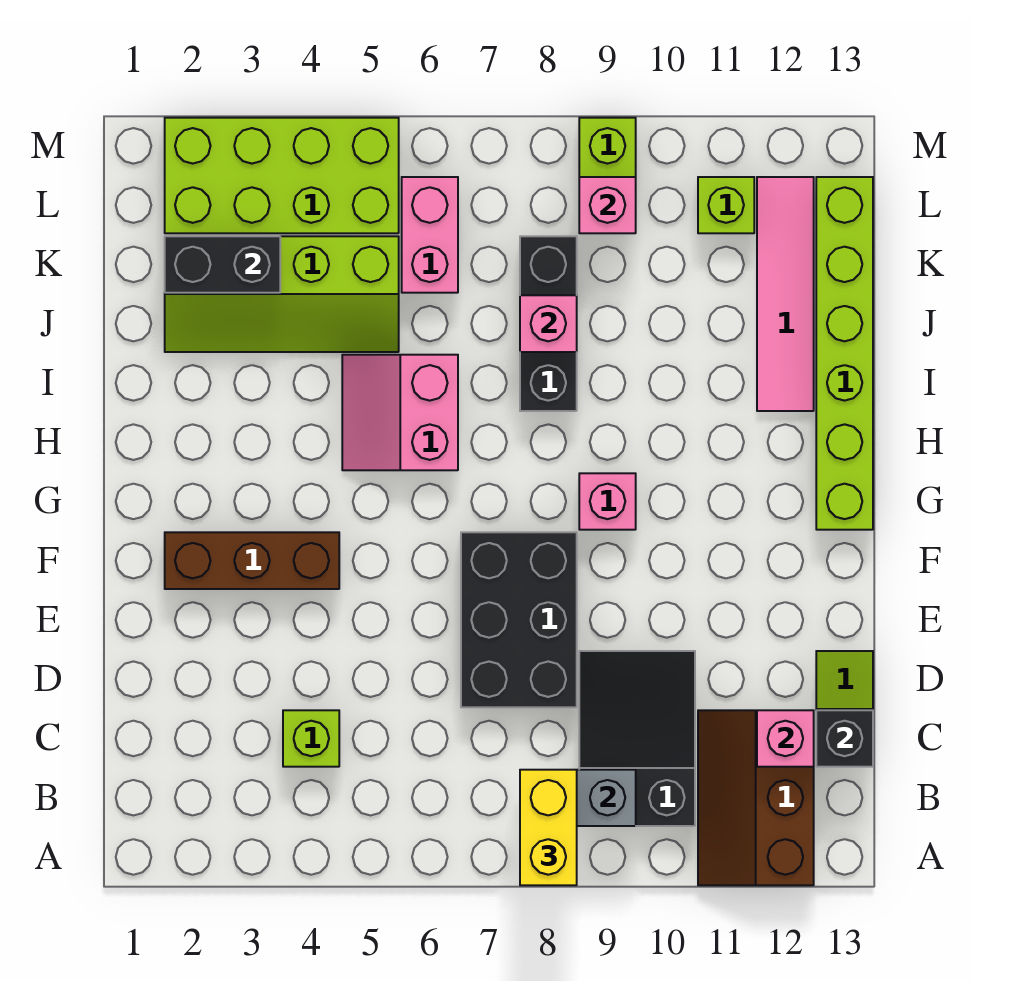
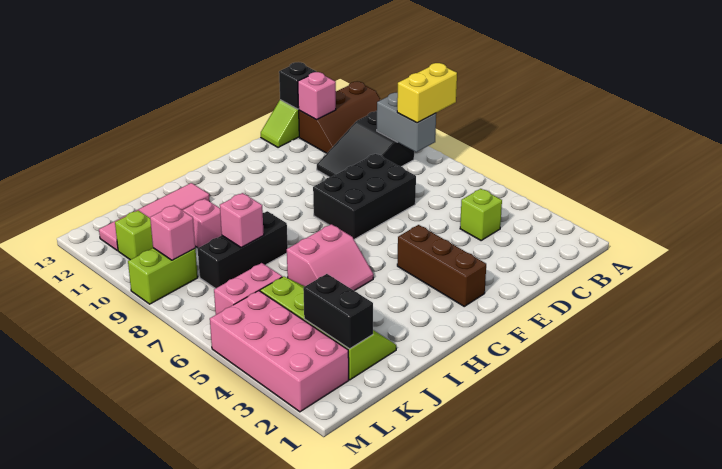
pink brick G9 level 1 -> pink brick J10 level 1
lime brick G13:L13 level 1 -> none
lime brick L2:M5 level 1 -> pink brick L2:M5 level 1

